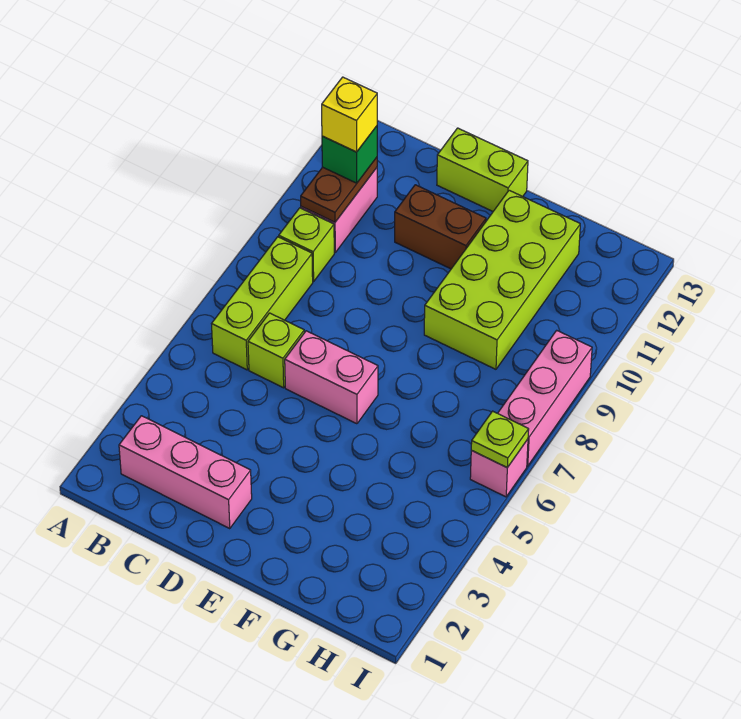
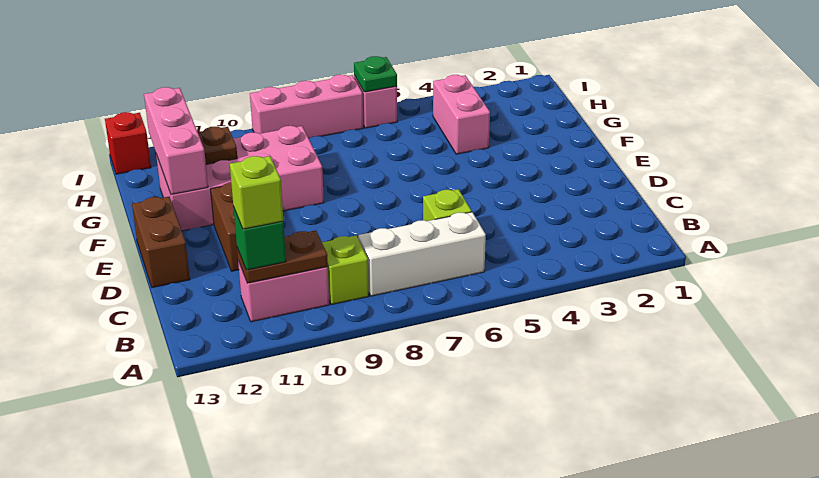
pink brick B2:D2 level 1 -> pink brick F12:H12 level 2
lime brick B6:B8 level 1 -> white brick B6:B8 level 1
yellow brick B11 level 4 -> lime brick B11 level 4
pink brick D6:E6 level 1 -> pink brick G4:H4 level 1
lime brick D13:E13 level 1 -> brown brick D13:E13 level 1
lime brick F9:G12 level 1 -> pink brick F9:G12 level 1
none -> brown plate G11 level 2
lime plate I6 level 2 -> green plate I6 level 2
none -> red brick I13 level 1

